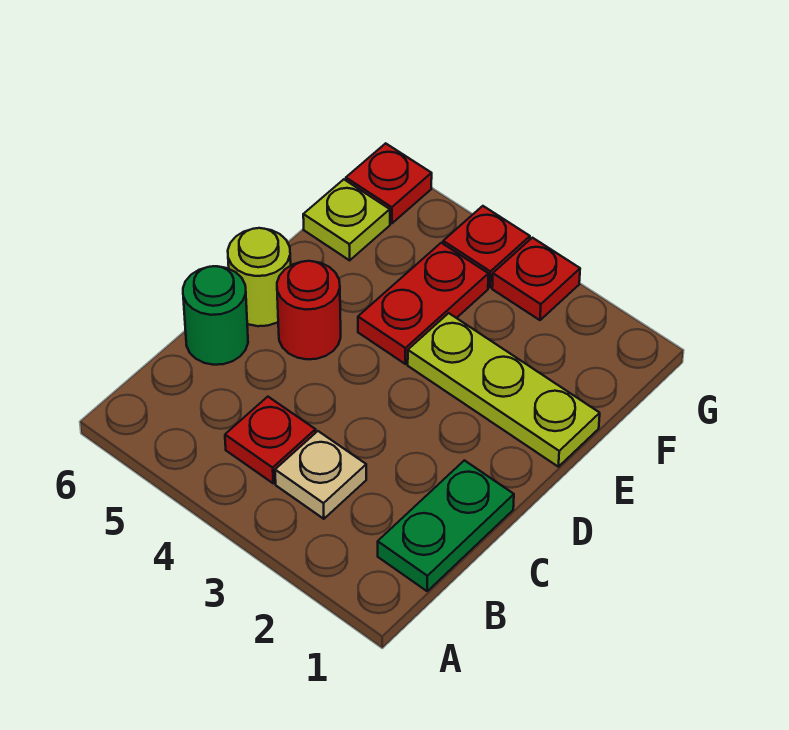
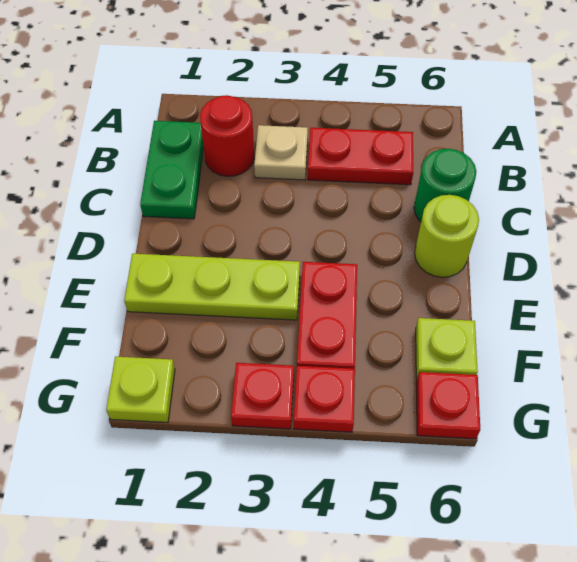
red plate B4 level 1 -> red plate B4:B5 level 1
red round brick D5 level 1 -> red round brick B2 level 1
none -> lime plate G1 level 1

